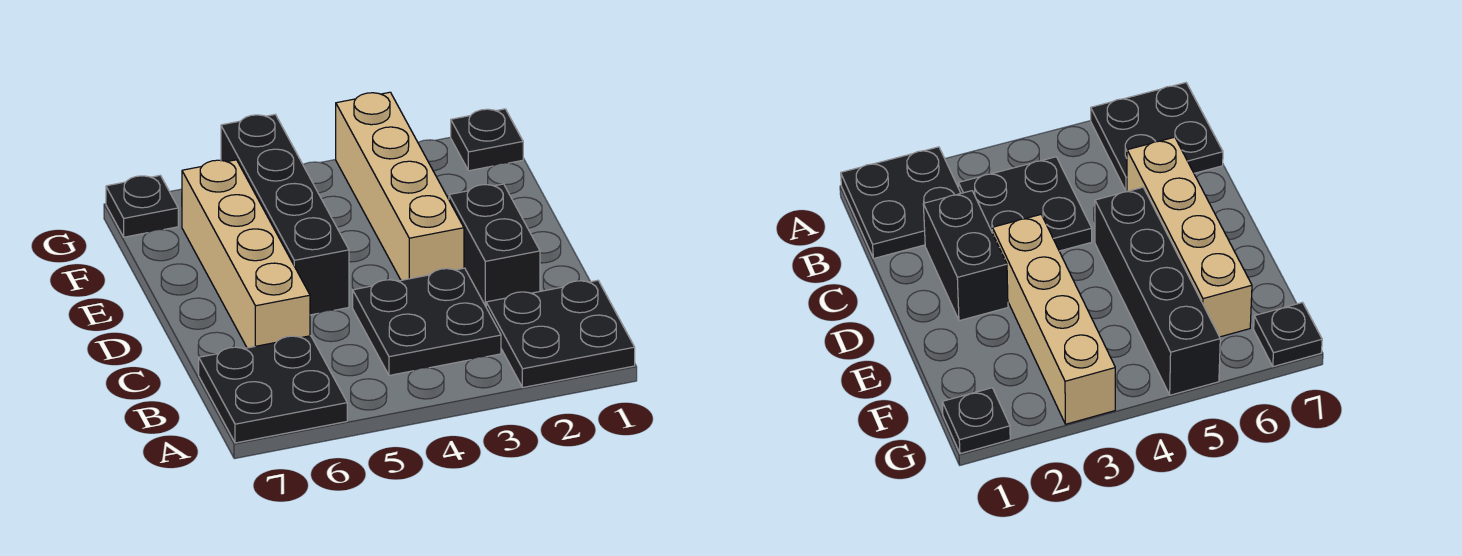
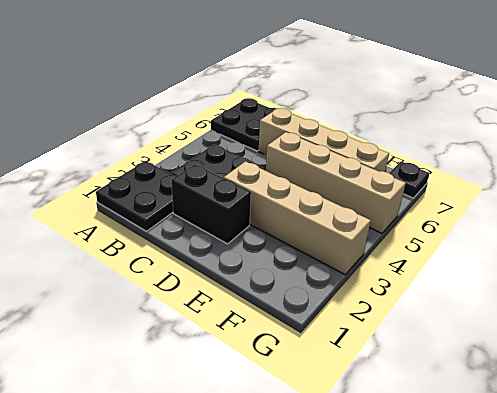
black brick D5:G5 level 1 -> tan brick D5:G5 level 1
black plate G1 level 1 -> none

